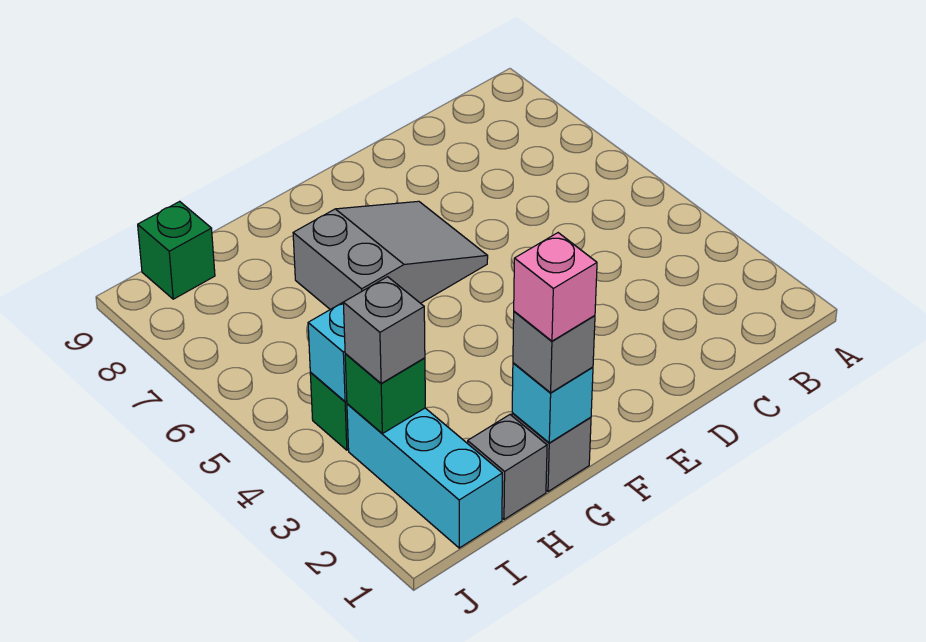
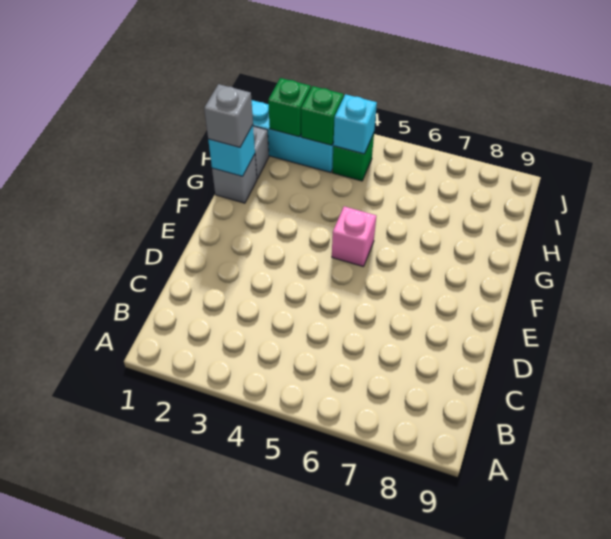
grey slope E6:G7 level 1 top G -> none
pink brick G1 level 4 -> pink brick F5 level 1
grey brick I3 level 3 -> none
green brick I9 level 1 -> green brick I2 level 2

